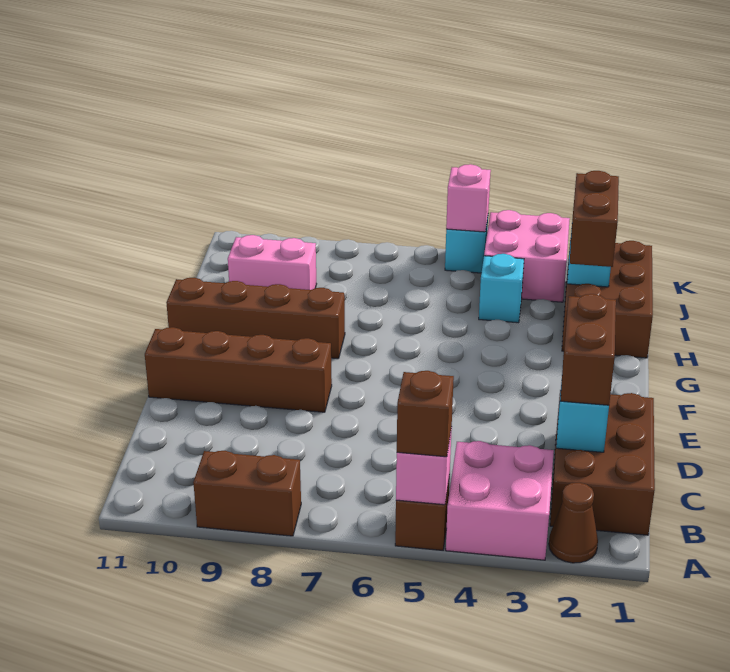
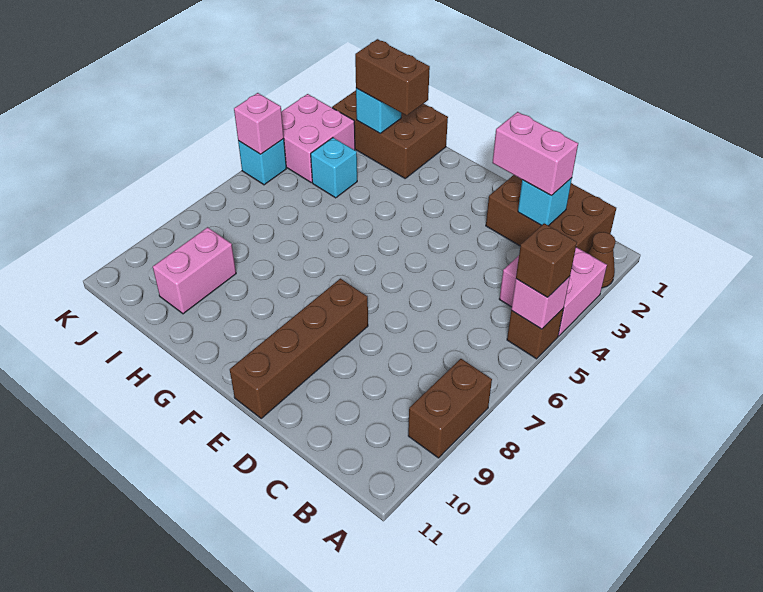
brown brick C2:D2 level 3 -> pink brick C2:D2 level 3
brown brick G8:G11 level 1 -> none

